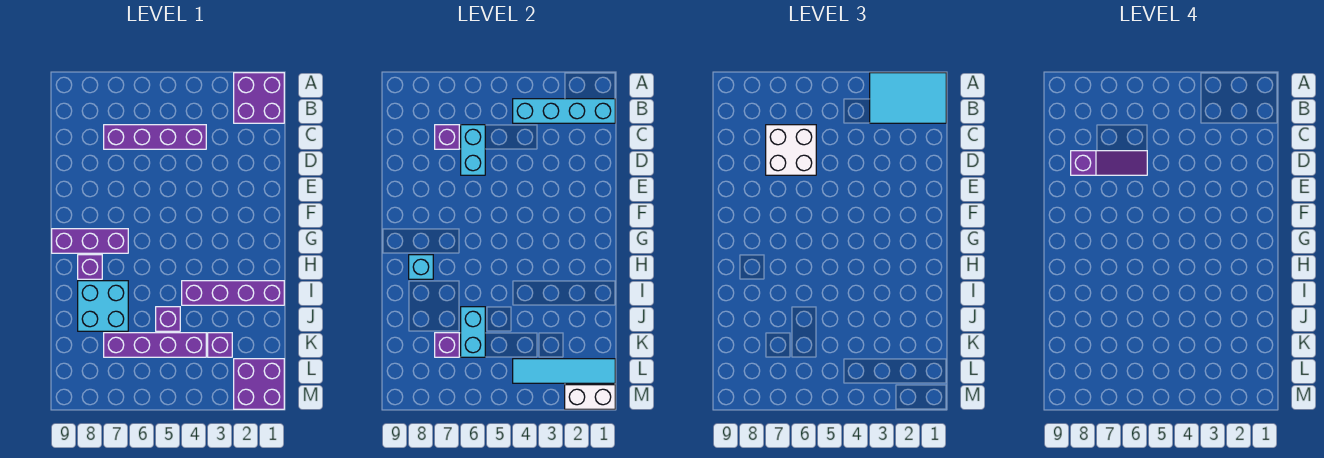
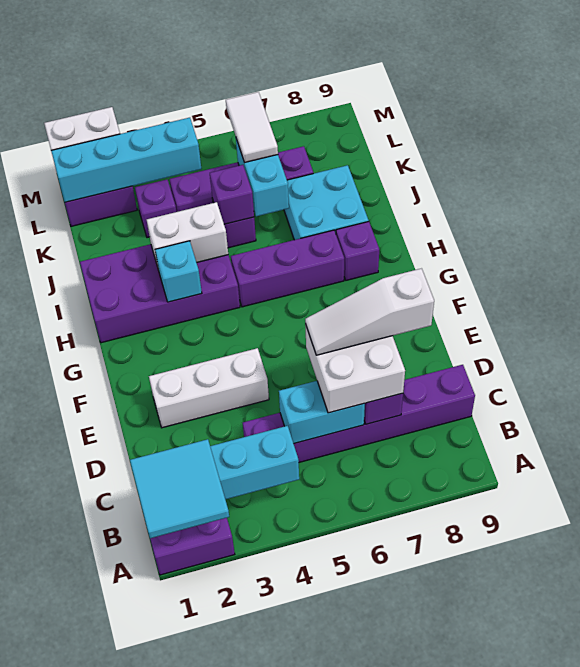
cyan tile A1:B3 level 3 -> cyan tile A1:B2 level 3
purple brick C4:C7 level 1 -> purple brick C4:C9 level 1
cyan brick C6:D6 level 2 -> cyan brick C5:C6 level 2
purple slope D6:D8 level 4 top 8 -> white slope D6:D8 level 4 top 8
none -> white brick E2:E4 level 1
purple brick G7:G9 level 1 -> purple brick H5:H7 level 1
cyan brick H8 level 2 -> cyan brick H3 level 2
purple brick I1:I4 level 1 -> purple brick H1:I4 level 1
none -> white brick I3:I4 level 2
none -> white tile K6:L6 level 3
purple brick K7 level 2 -> purple brick J5 level 2
cyan tile L1:L4 level 2 -> cyan brick L1:L4 level 2

